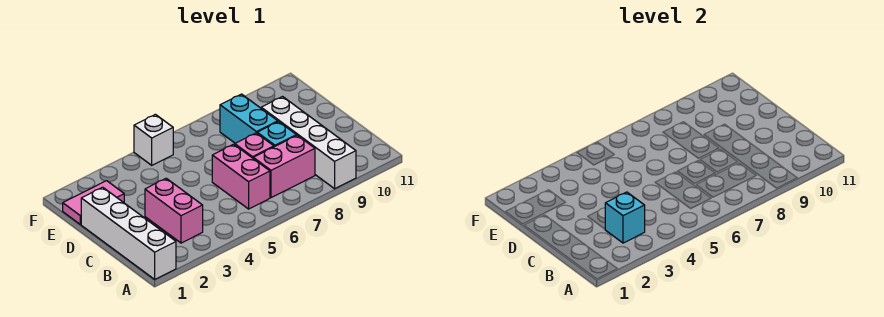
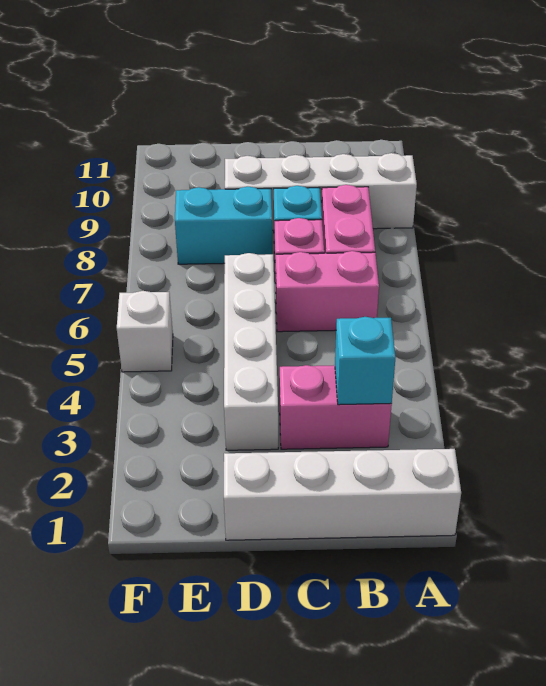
none -> white brick D3:D6 level 1
pink tile E1:E2 level 1 -> none

